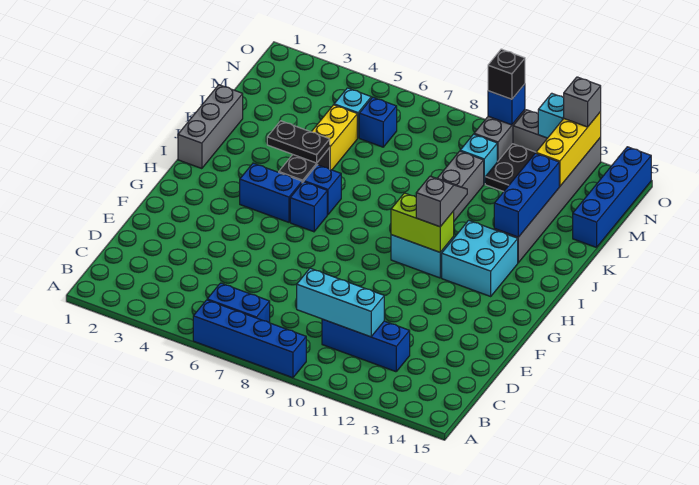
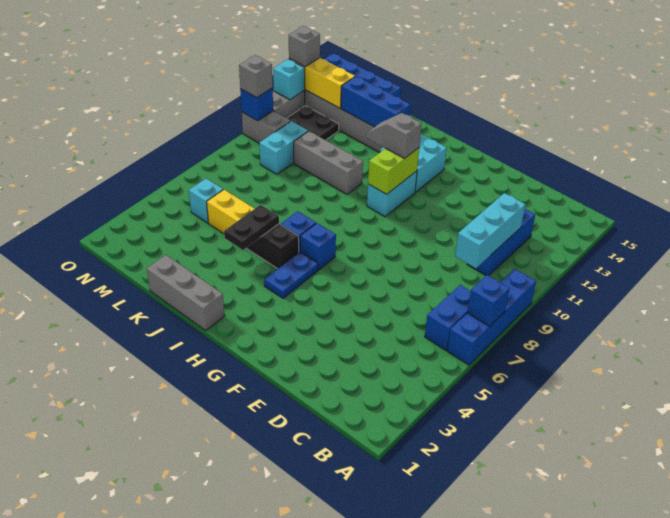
blue brick H4:H5 level 1 -> blue plate H4:H5 level 1
blue brick M6 level 1 -> blue brick A7 level 2
cyan brick M10 level 1 -> cyan brick M9:M10 level 1
black brick O10 level 3 -> grey brick O10 level 3

